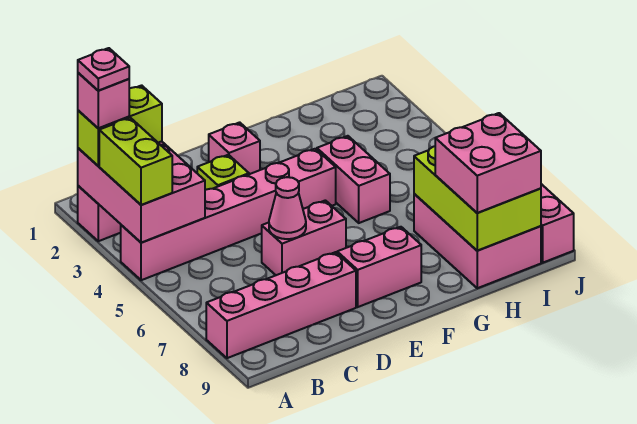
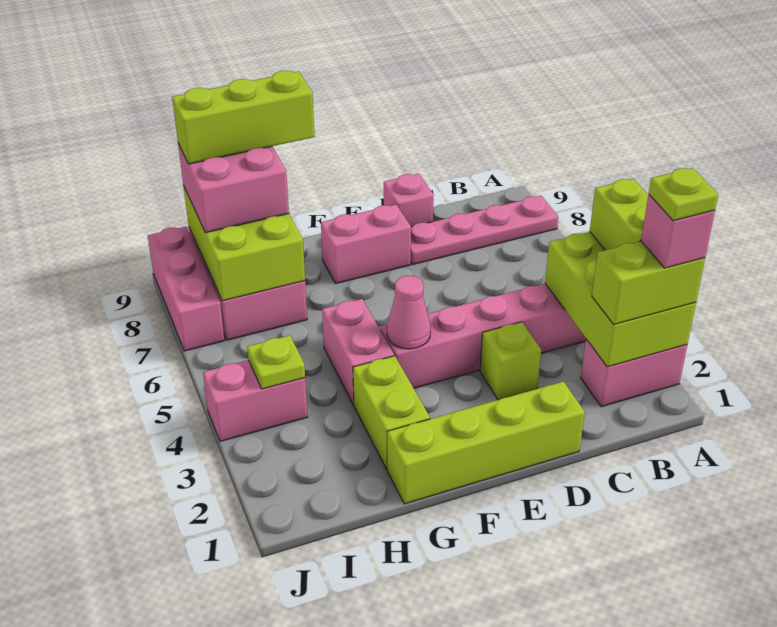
pink brick A2:B4 level 2 -> lime brick A2:B4 level 2
pink plate A2 level 5 -> lime plate A2 level 5
pink brick A8:D8 level 1 -> pink plate A8:D8 level 1
none -> lime brick D1:G1 level 1
pink brick D6:E6 level 1 -> pink brick I4:J4 level 1
pink cone D6 level 2 -> pink cone F4 level 2
pink brick E2 level 1 -> pink brick D9 level 1
none -> lime brick G2:G3 level 1
none -> lime brick G9:I9 level 4
none -> lime plate I4 level 2

